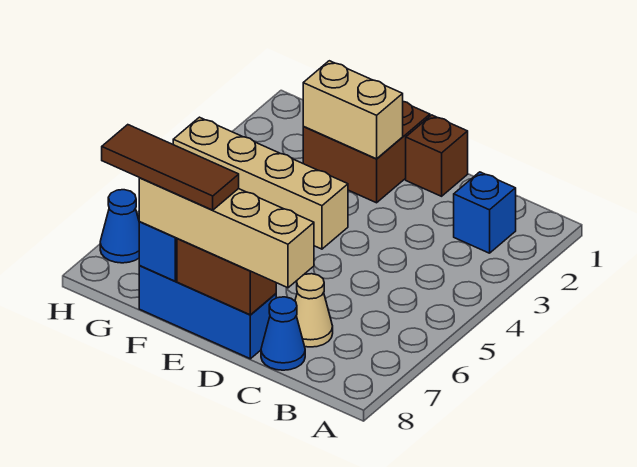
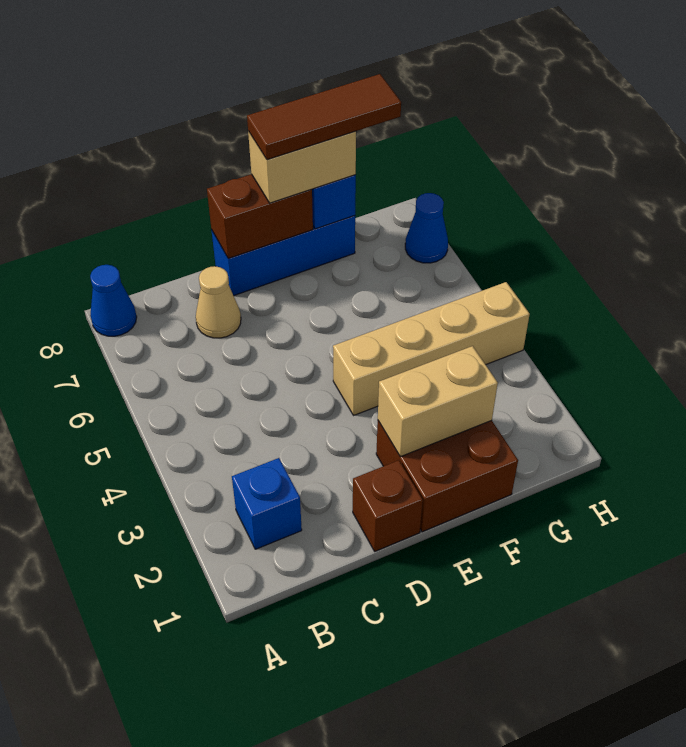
blue cone C8 level 1 -> blue cone A8 level 1
tan brick C8:F8 level 3 -> tan brick E8:F8 level 3

